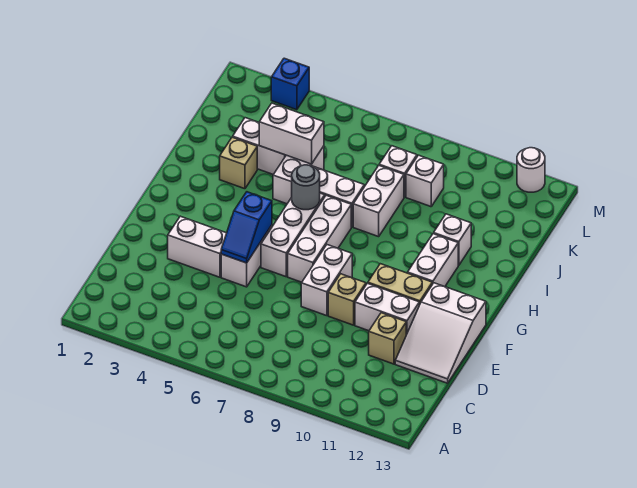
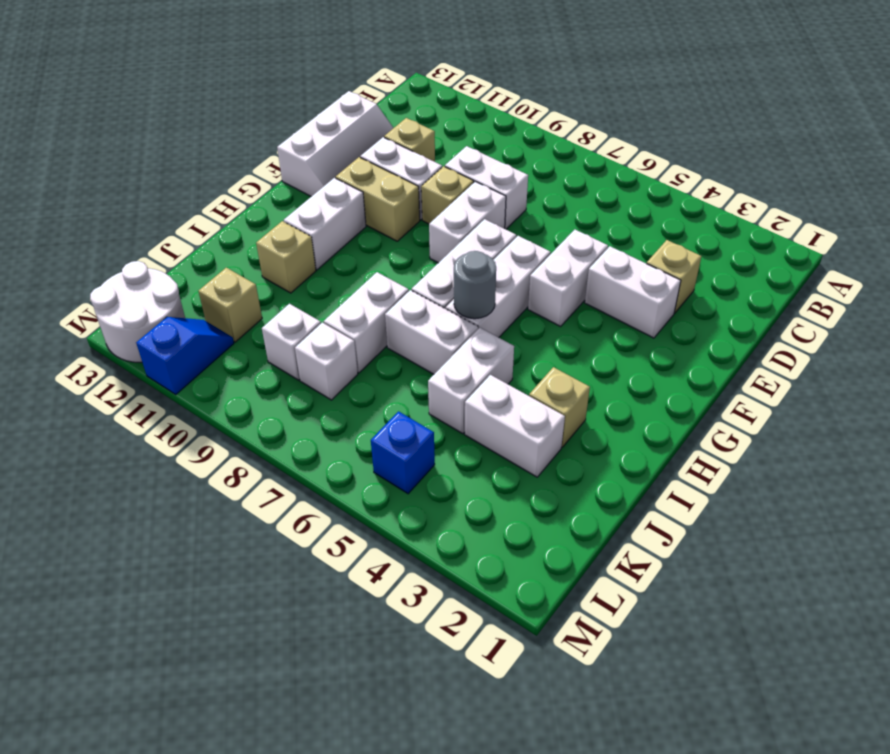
none -> tan brick D3 level 1
white slope D12:F13 level 1 top F -> white slope D12:F13 level 1 top 13
blue slope E5:F5 level 2 top F -> blue slope L11:M11 level 1 top M
white brick I11 level 1 -> tan brick I11 level 1
white brick J4:J5 level 2 -> white brick D8:D9 level 1
none -> tan brick K11 level 1
blue brick M3 level 1 -> blue brick L5 level 1
white round brick M12 level 1 -> white round brick L12:M13 level 1

